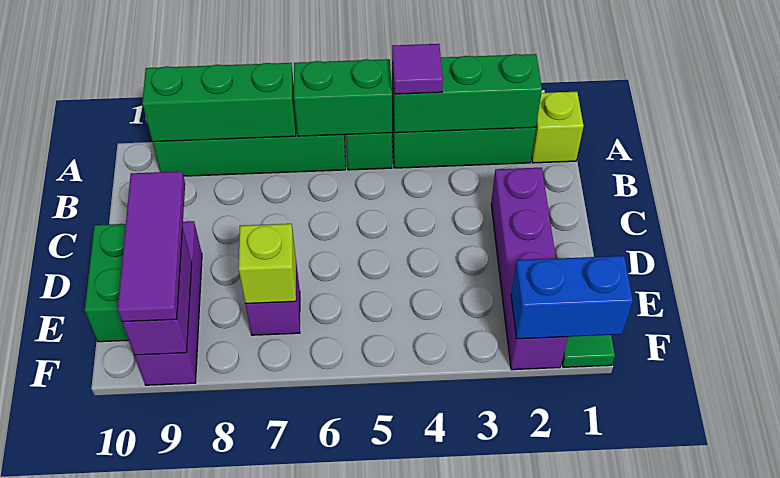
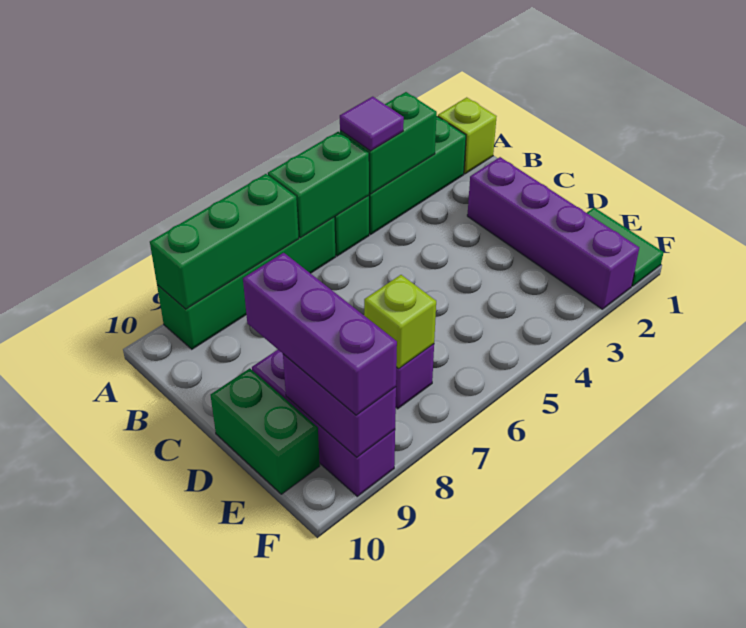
green brick A2:A4 level 2 -> green brick A3:A4 level 2
purple tile D9:F9 level 3 -> purple brick D9:F9 level 3
blue brick F1:F2 level 2 -> none

